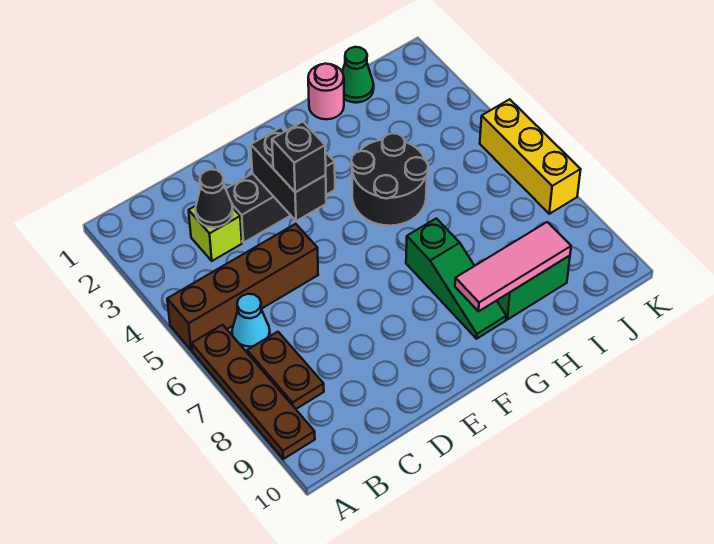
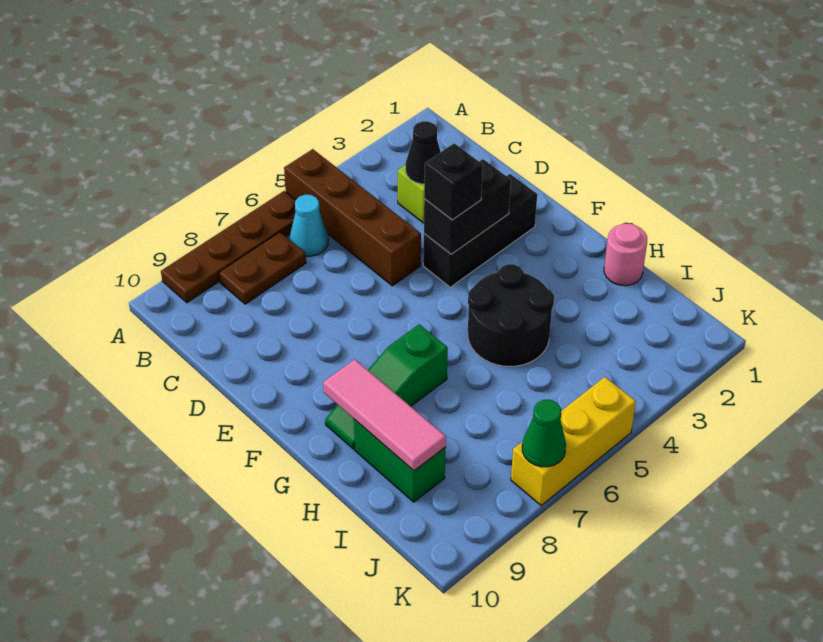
black brick D3:F3 level 1 -> black brick E2:E4 level 1
green cone I1 level 1 -> green cone K7 level 2

